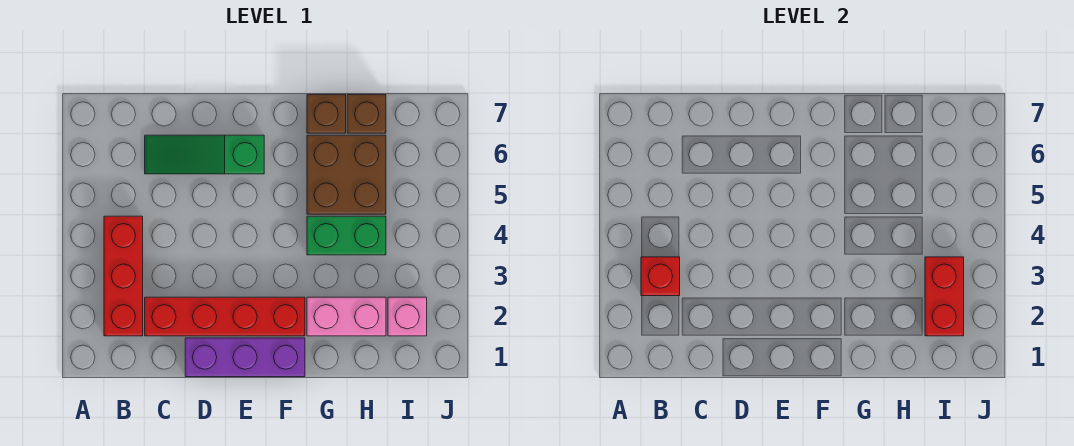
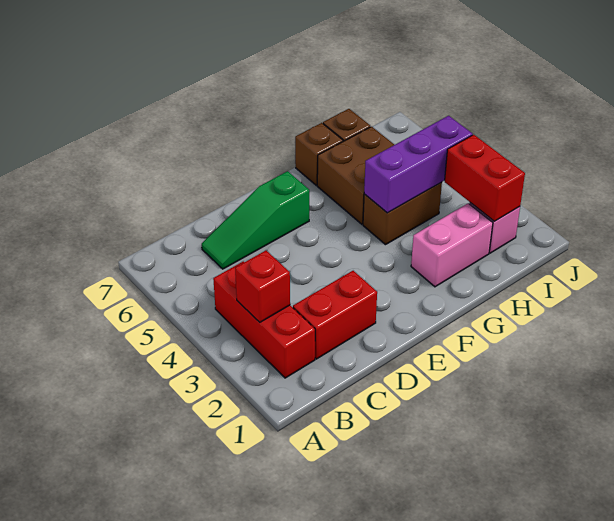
red brick C2:F2 level 1 -> red brick C2:D2 level 1
purple brick D1:F1 level 1 -> purple brick G4:I4 level 2
green brick G4:H4 level 1 -> brown brick G4:H4 level 1

